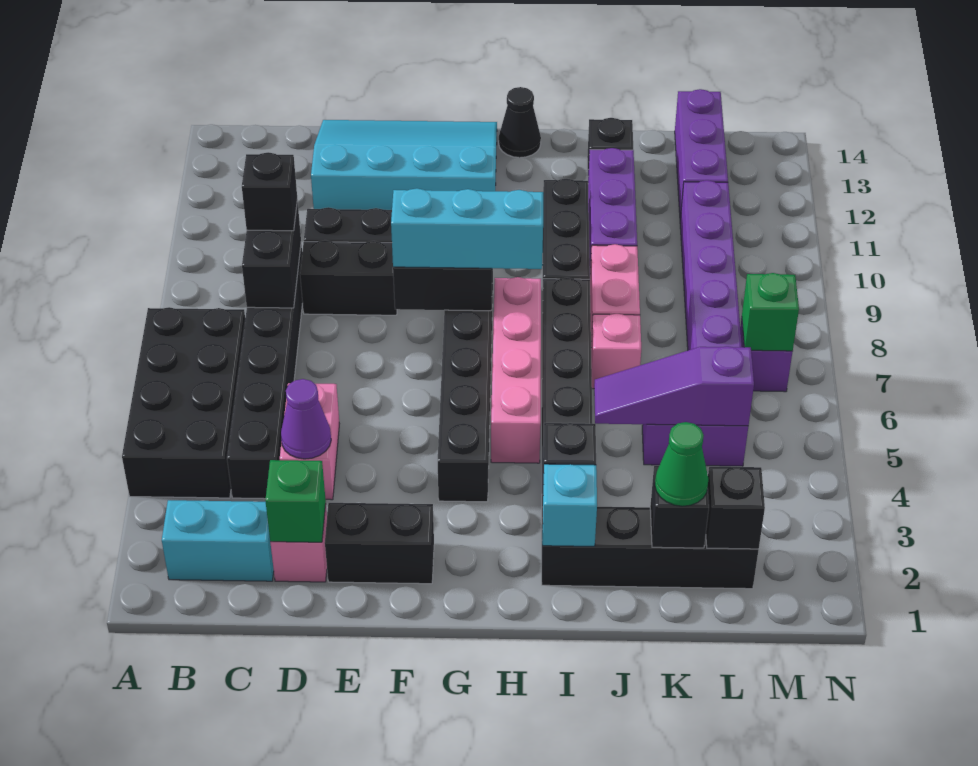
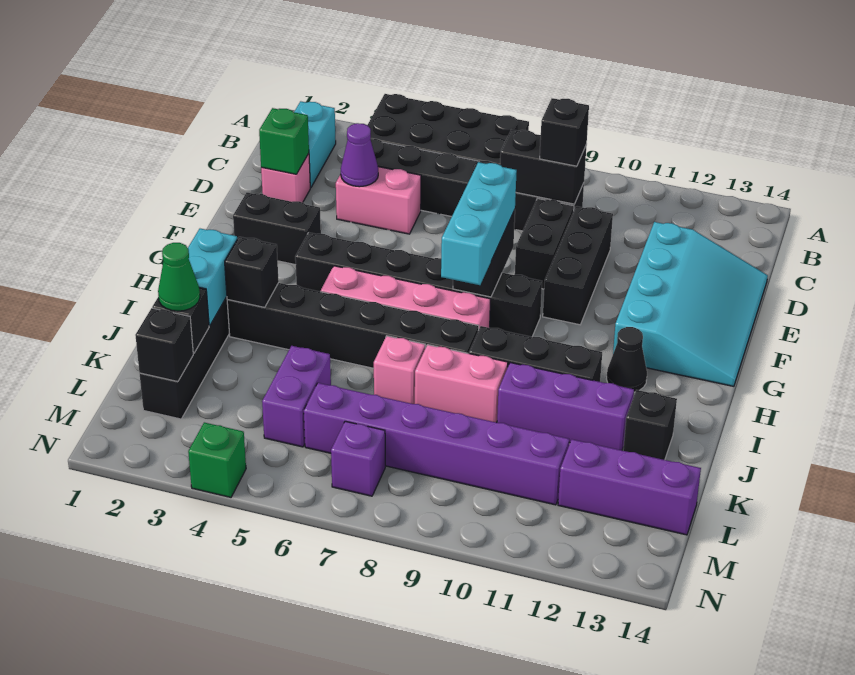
black brick E2:F2 level 1 -> black brick F2:F3 level 1
black cone H14 level 1 -> black cone H12 level 1
cyan brick I2 level 2 -> cyan brick I2:J2 level 2
purple slope J5:L5 level 2 top L -> none
green brick M7 level 2 -> green brick N4 level 1

